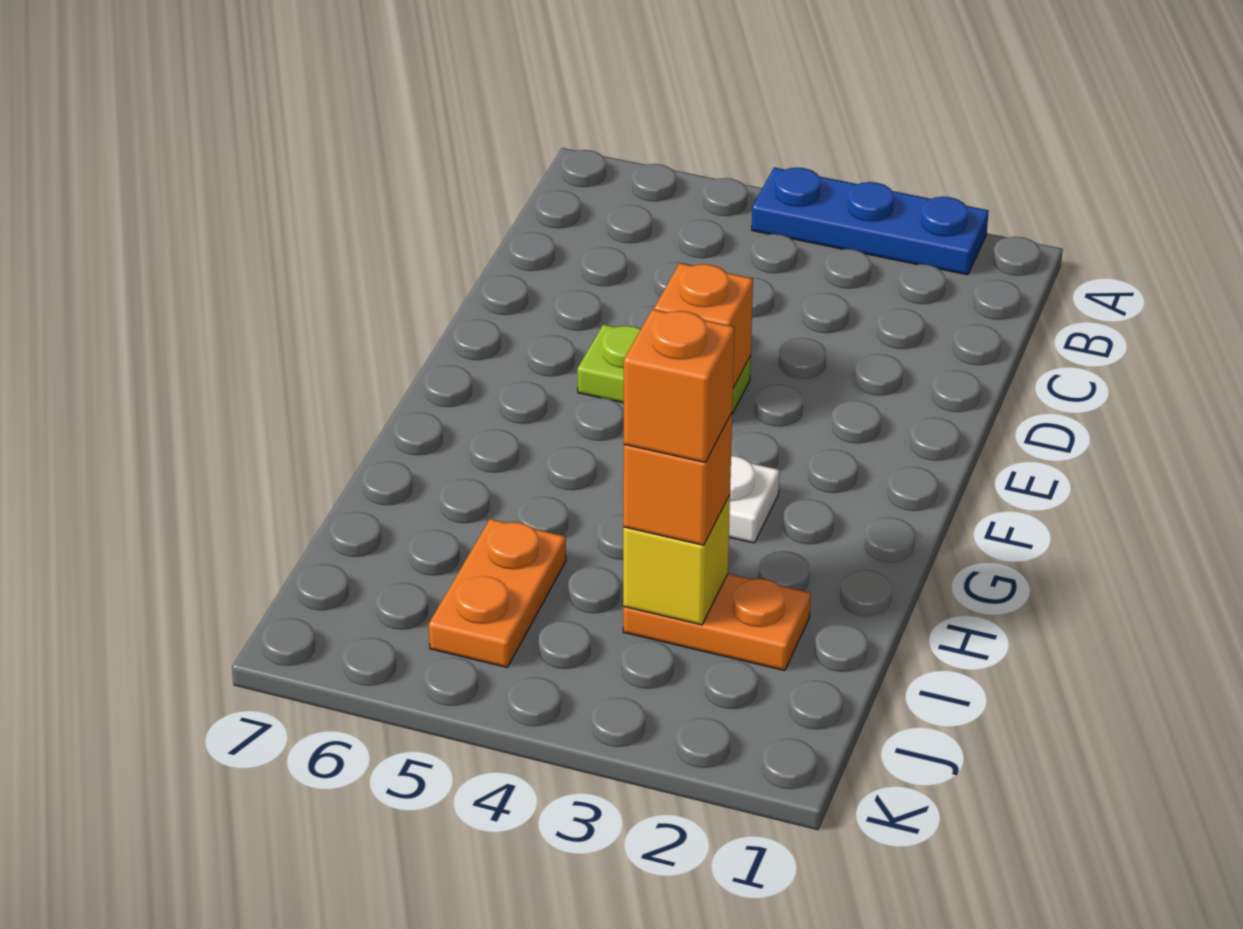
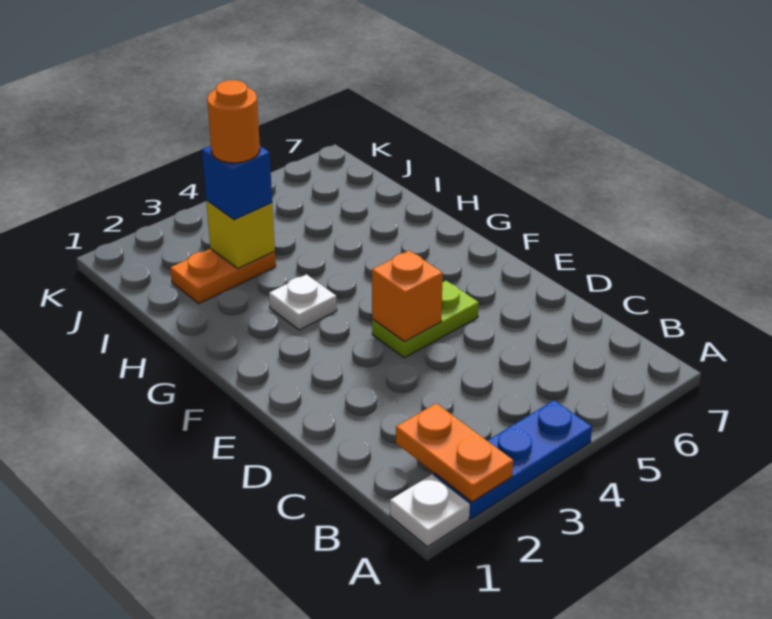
none -> white plate A1 level 1
orange brick I3 level 3 -> blue brick I3 level 3
orange brick I3 level 4 -> orange round brick I3 level 4
orange plate I5:J5 level 1 -> orange plate A2:B2 level 2

